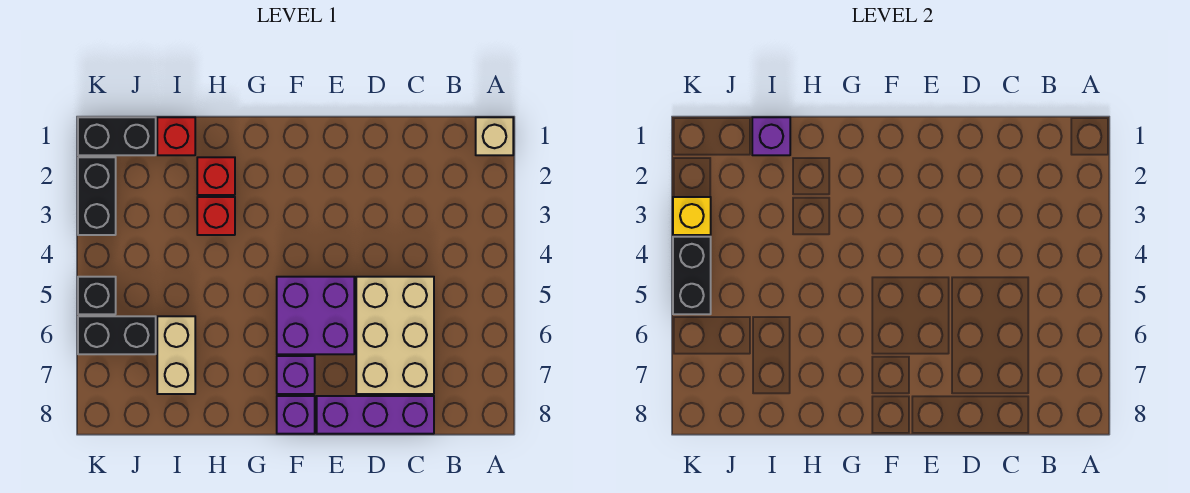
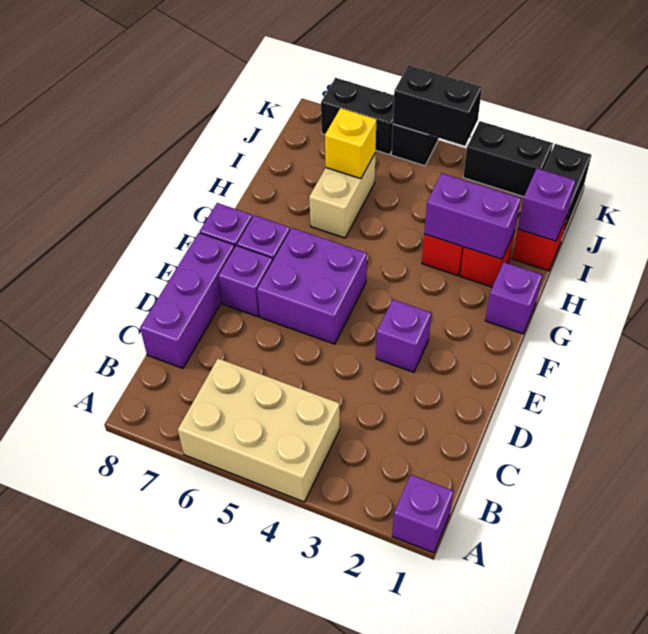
tan brick A1 level 1 -> purple brick A1 level 1
tan brick C5:D7 level 1 -> tan brick A4:B6 level 1
none -> purple brick E3 level 1
none -> purple brick E7 level 1
none -> purple brick G1 level 1
none -> purple brick H2:H3 level 2
tan brick I6:I7 level 1 -> tan brick H6:I6 level 1
black brick J6:K6 level 1 -> black brick K6:K7 level 1
yellow brick K3 level 2 -> yellow brick I6 level 2

